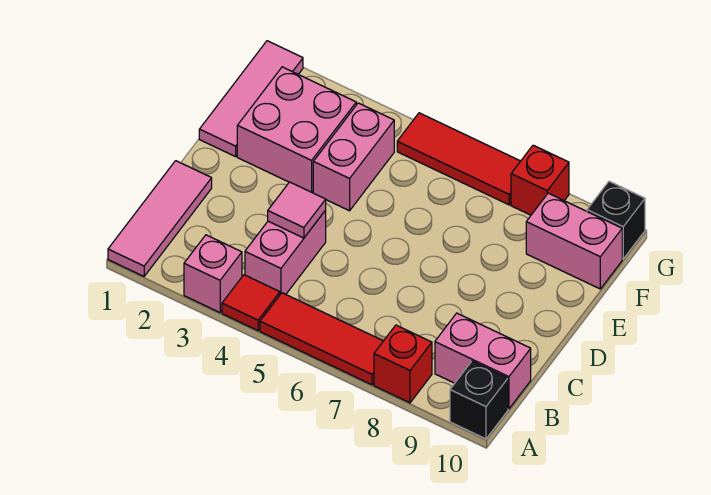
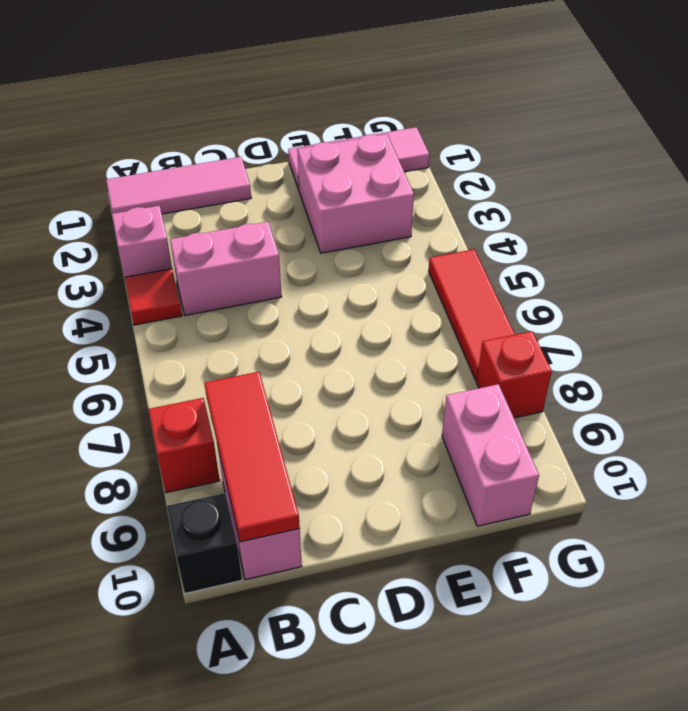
red tile A5:A7 level 1 -> red tile B8:B10 level 2
pink tile C4 level 2 -> none
pink brick E4:F4 level 1 -> none
black brick G10 level 1 -> none

